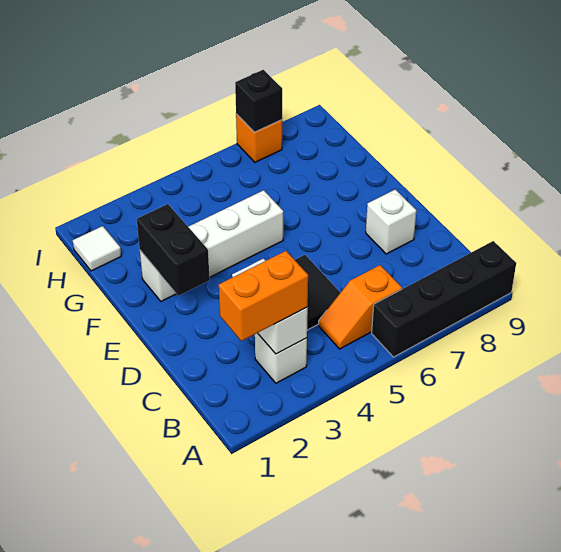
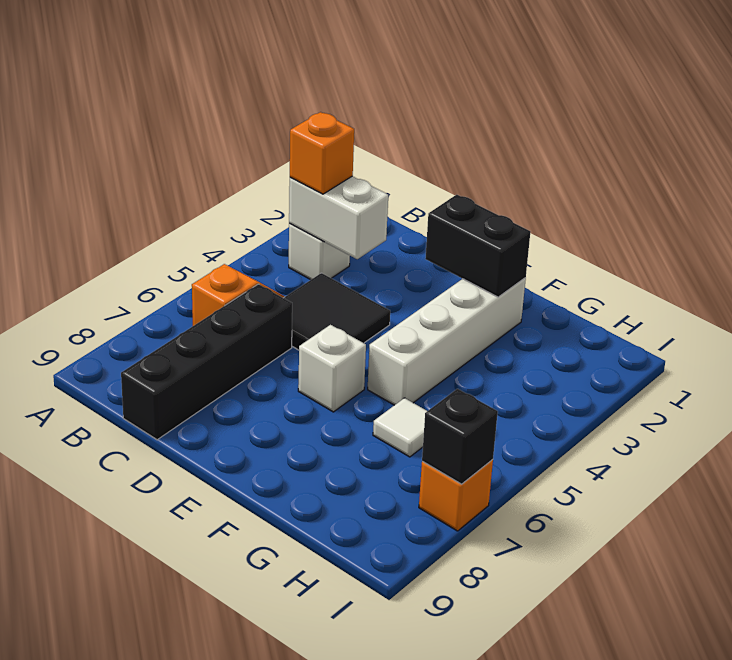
black brick A6:A9 level 1 -> black brick C6:C9 level 1
orange brick B2:B3 level 3 -> orange brick B3 level 3
white brick D8 level 1 -> white brick E6 level 1
white tile H1 level 1 -> white tile G6 level 1

